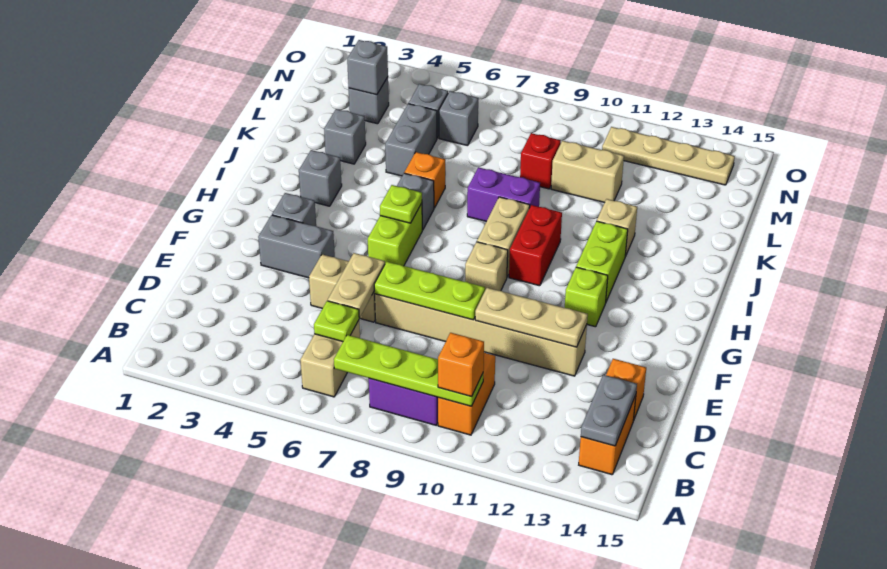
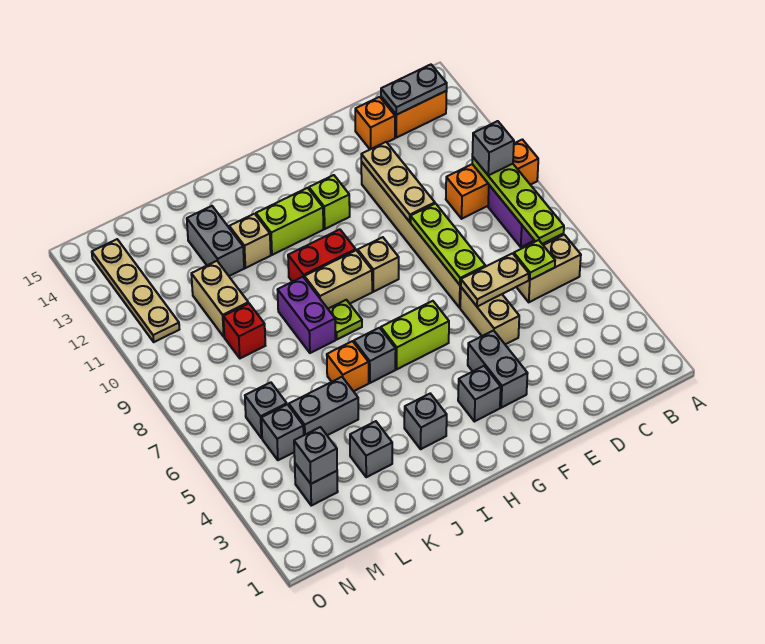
orange brick B10:C10 level 1 -> orange brick A10:C10 level 1
orange brick B10 level 3 -> grey brick B10 level 3
lime plate H6 level 2 -> lime plate I8 level 1
none -> grey brick K12:K13 level 1

